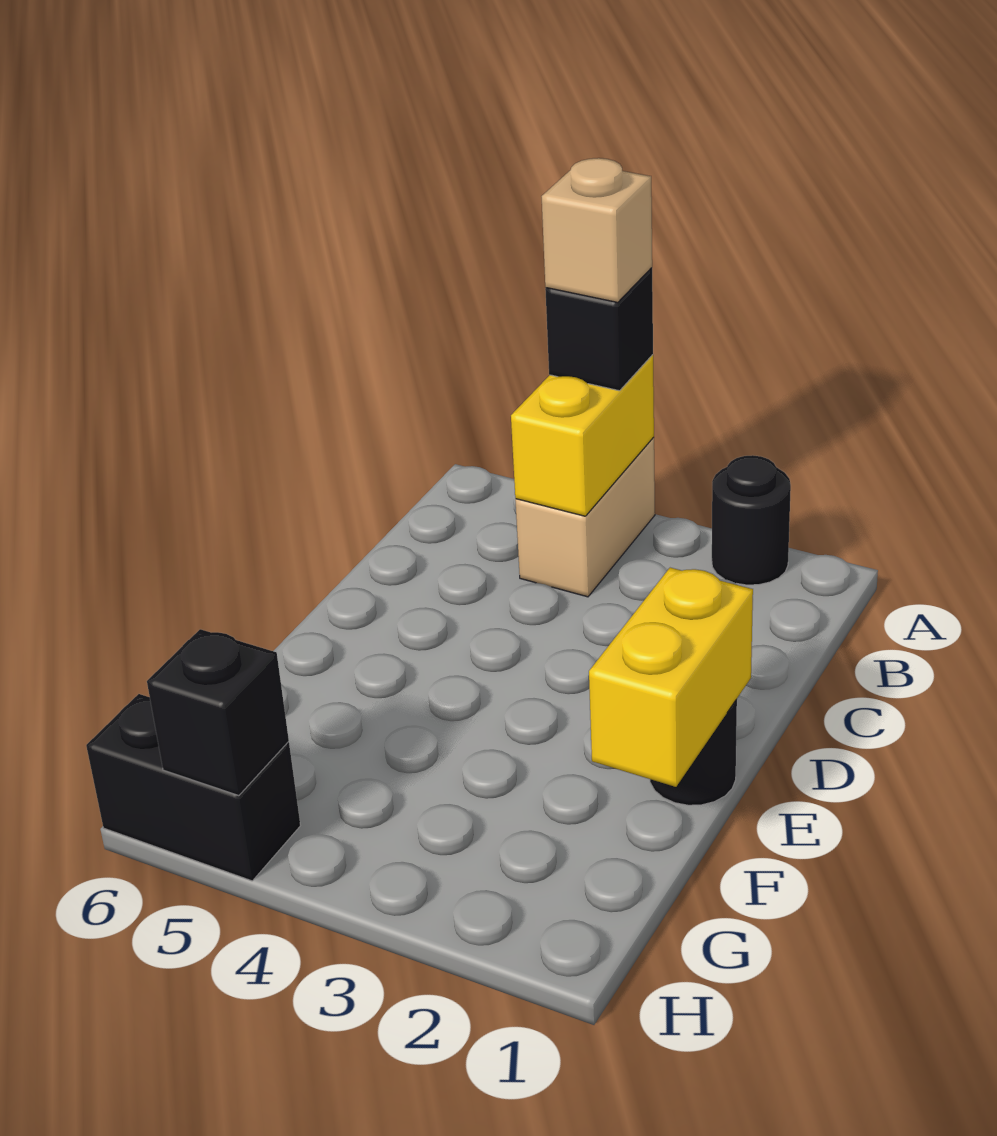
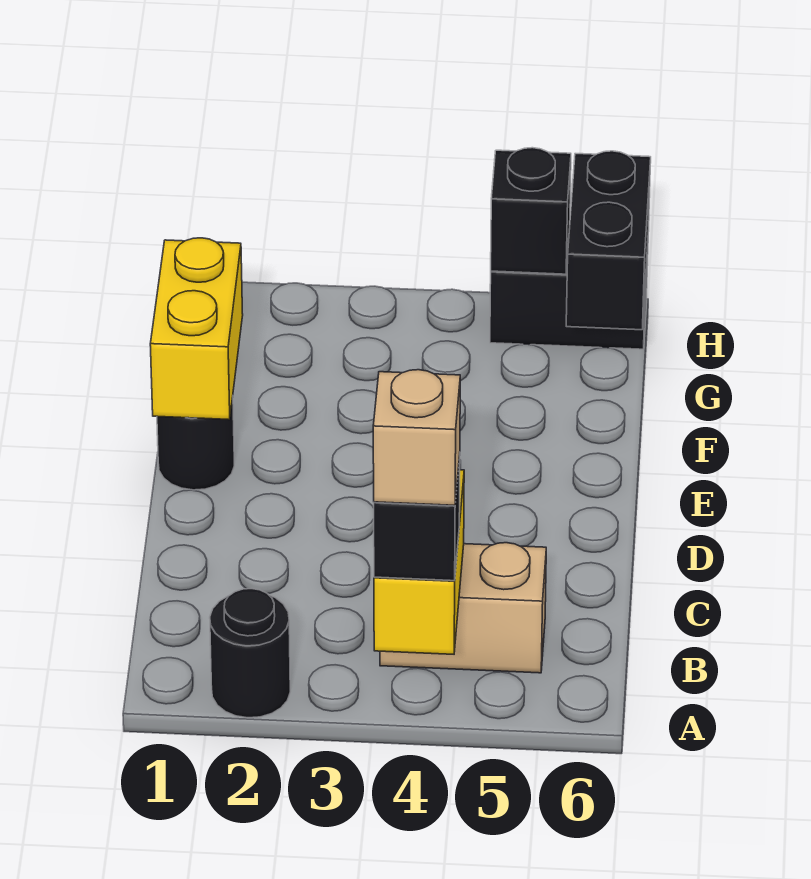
tan brick A4:B4 level 1 -> tan brick B4:B5 level 1
none -> black brick G6:H6 level 2

